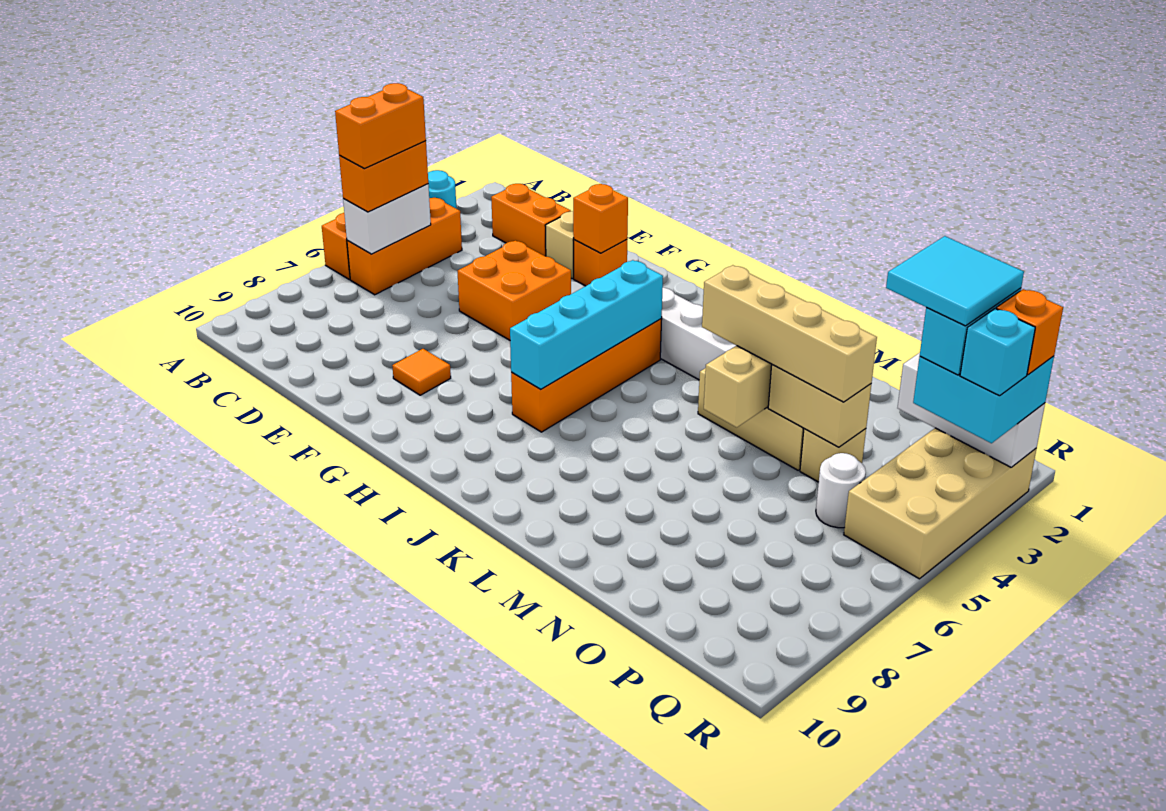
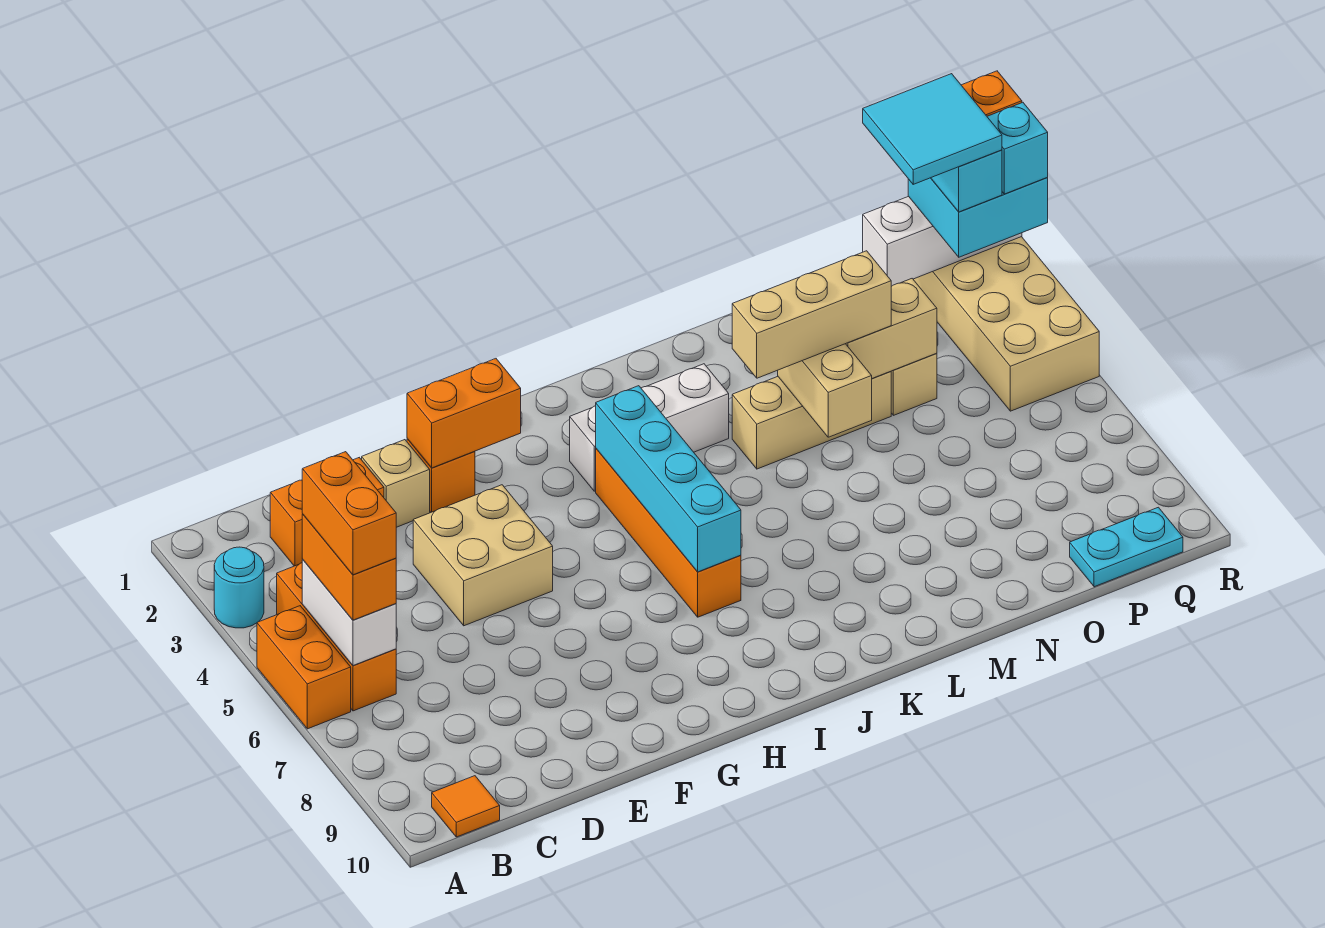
orange brick E4:F5 level 1 -> tan brick E4:F5 level 1
orange brick F2 level 2 -> orange brick F2:G2 level 2
orange tile F8 level 1 -> orange tile B10 level 1
tan brick L4:O4 level 3 -> tan brick L4:N4 level 3
white round brick P5 level 1 -> none
none -> cyan plate P10:Q10 level 1

